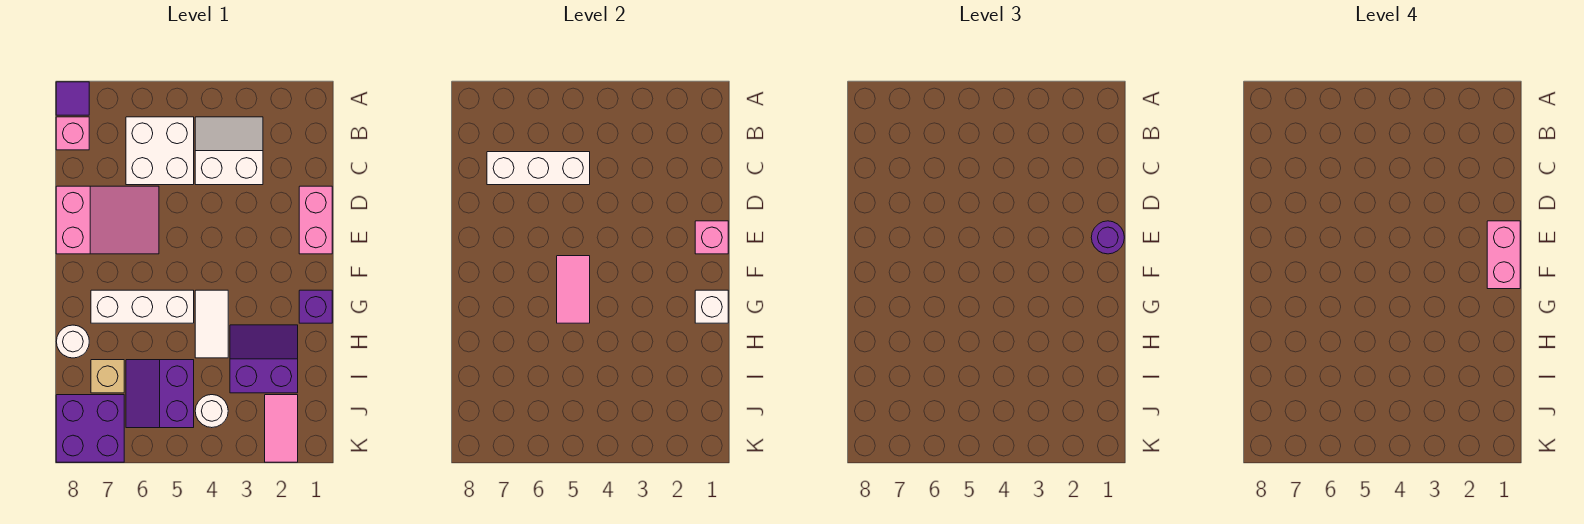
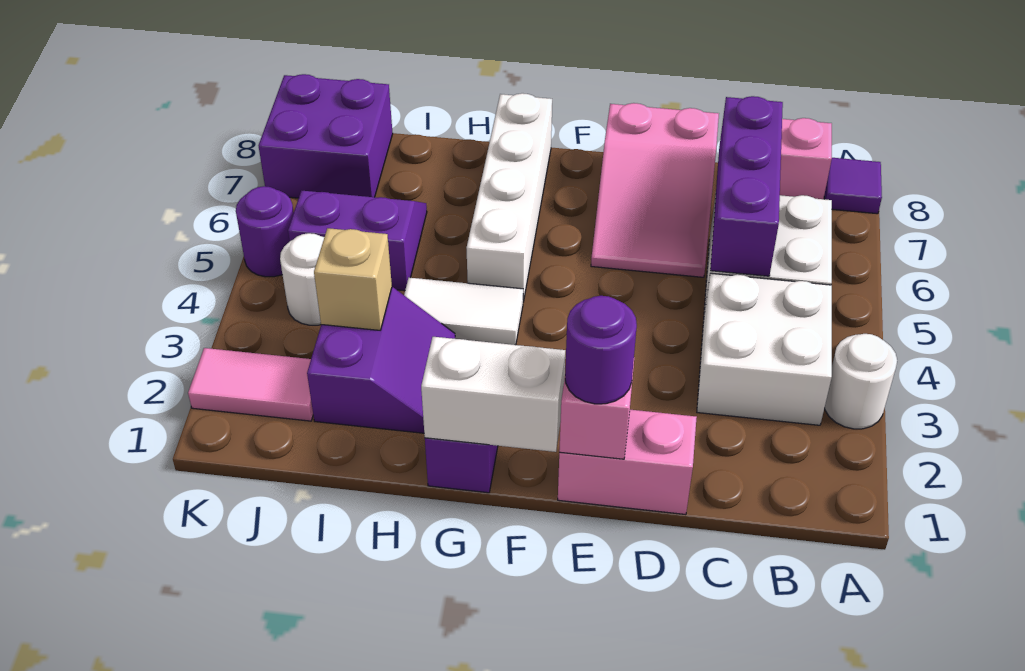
white slope B3:C4 level 1 top C -> white brick B3:C4 level 1
white brick C5:C7 level 2 -> purple brick C5:C7 level 2
pink brick E1:F1 level 4 -> none
pink tile F5:G5 level 2 -> none
white brick G1 level 2 -> white brick F1:G1 level 2
white brick G5:G7 level 1 -> white brick G5:G8 level 1
white round brick H8 level 1 -> white round brick A3 level 1
tan brick I7 level 1 -> tan brick I3 level 2
none -> purple round brick K5 level 1

